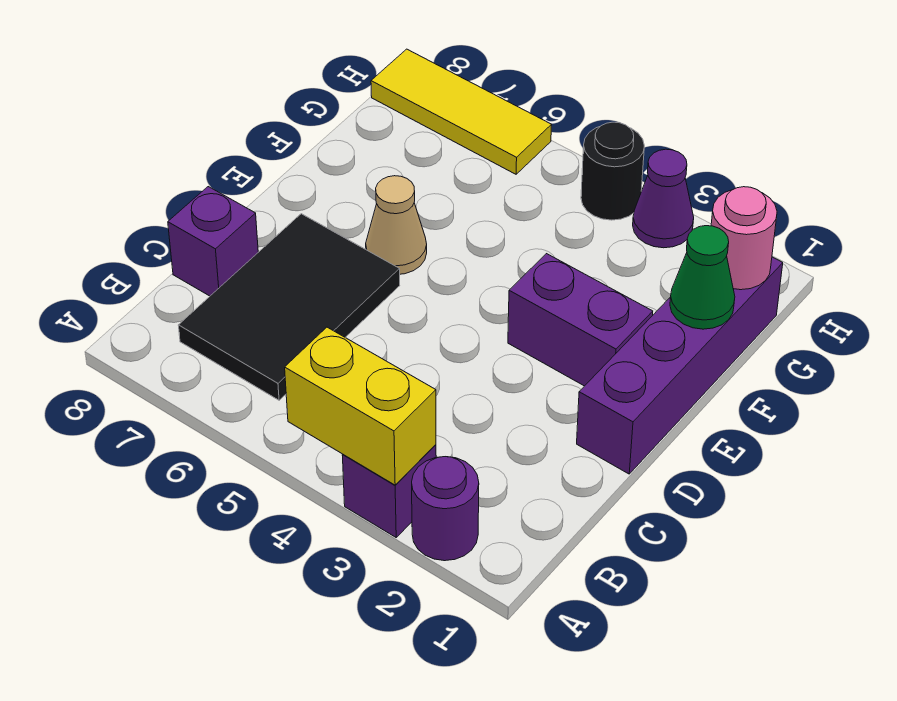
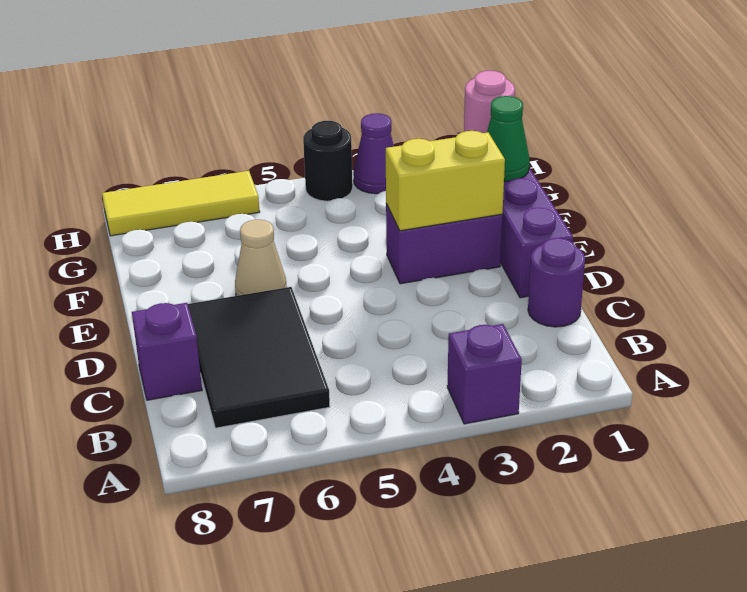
purple round brick A2 level 1 -> purple round brick C1 level 1
yellow brick A3:A4 level 2 -> yellow brick E2:E3 level 2

